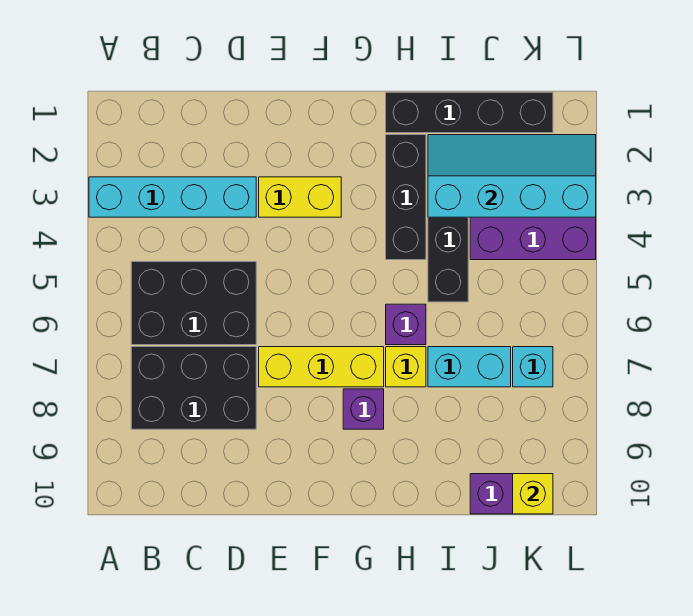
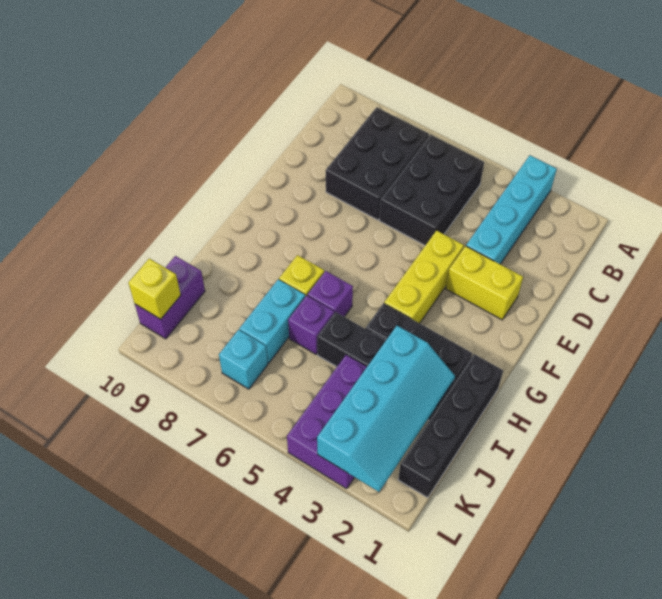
yellow brick E3:F3 level 1 -> yellow brick E2:E3 level 1
yellow brick E7:G7 level 1 -> yellow brick E4:G4 level 1
purple brick G8 level 1 -> purple brick I6 level 1

